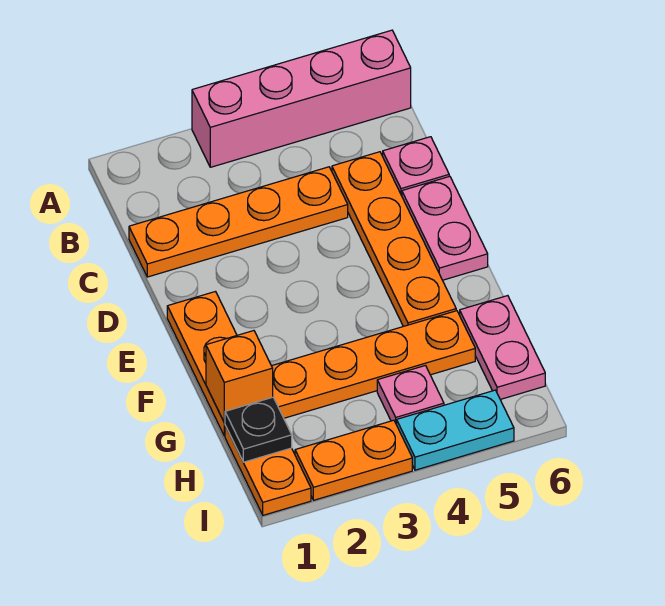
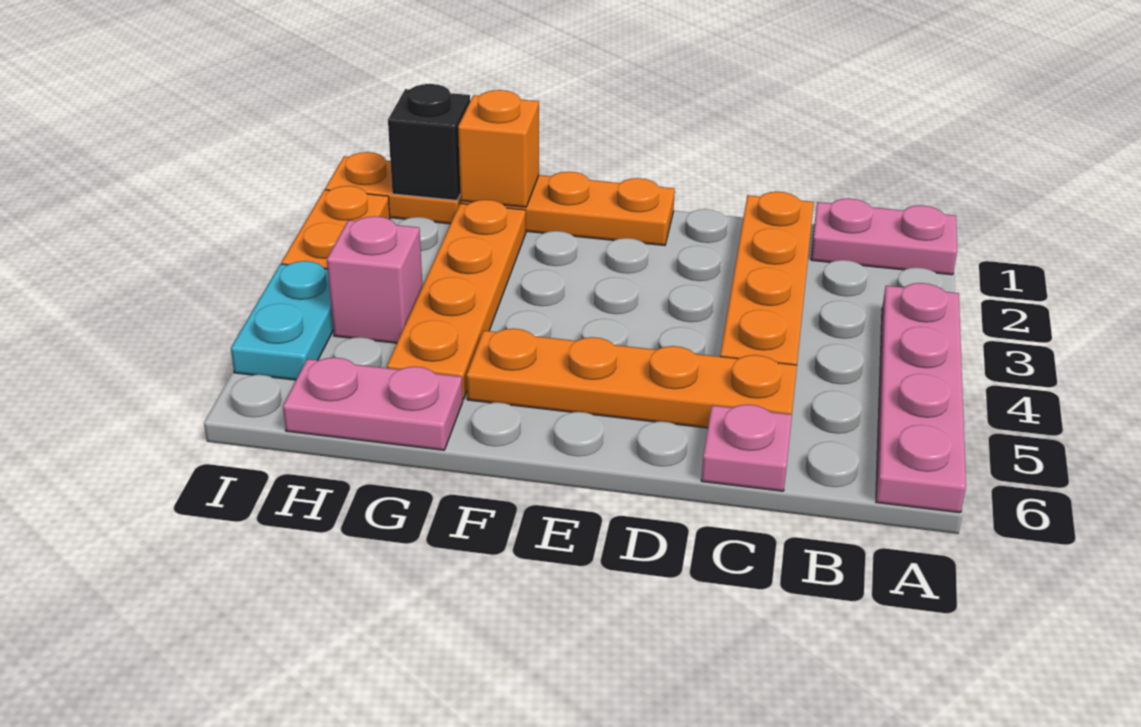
pink brick A3:A6 level 1 -> pink plate A3:A6 level 1
pink plate D6:E6 level 1 -> pink plate A1:B1 level 1
black plate H1 level 2 -> black brick H1 level 2
pink plate H4 level 1 -> pink brick H4 level 1

